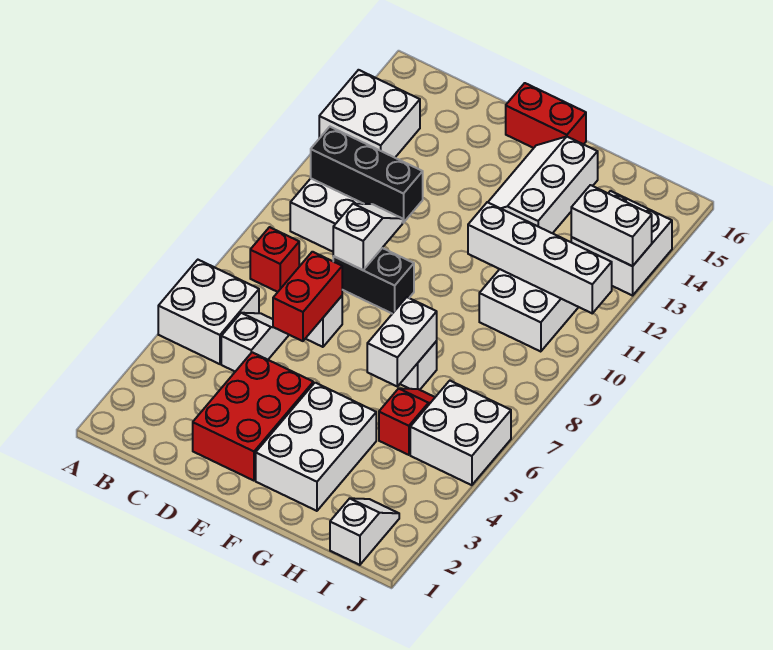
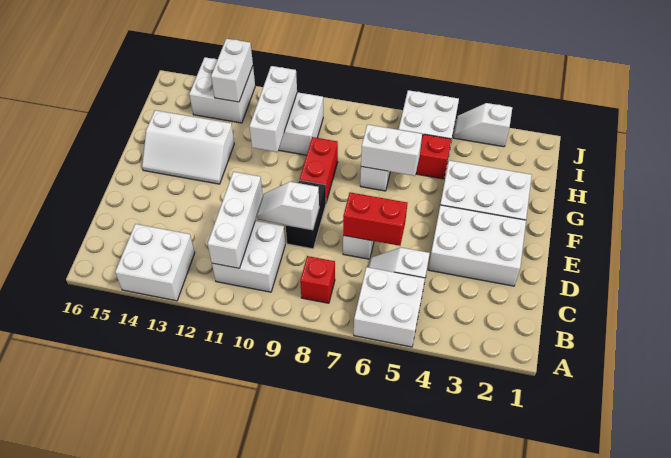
black brick B11:D11 level 2 -> white brick B11:D11 level 2
red brick D2:E4 level 1 -> white brick D2:E4 level 1
red brick E16:F16 level 1 -> red brick F9:G9 level 1
white brick G11:J11 level 2 -> white brick G11:I11 level 2
white slope I1:I2 level 1 top 1 -> white slope J3:J4 level 1 top 3

